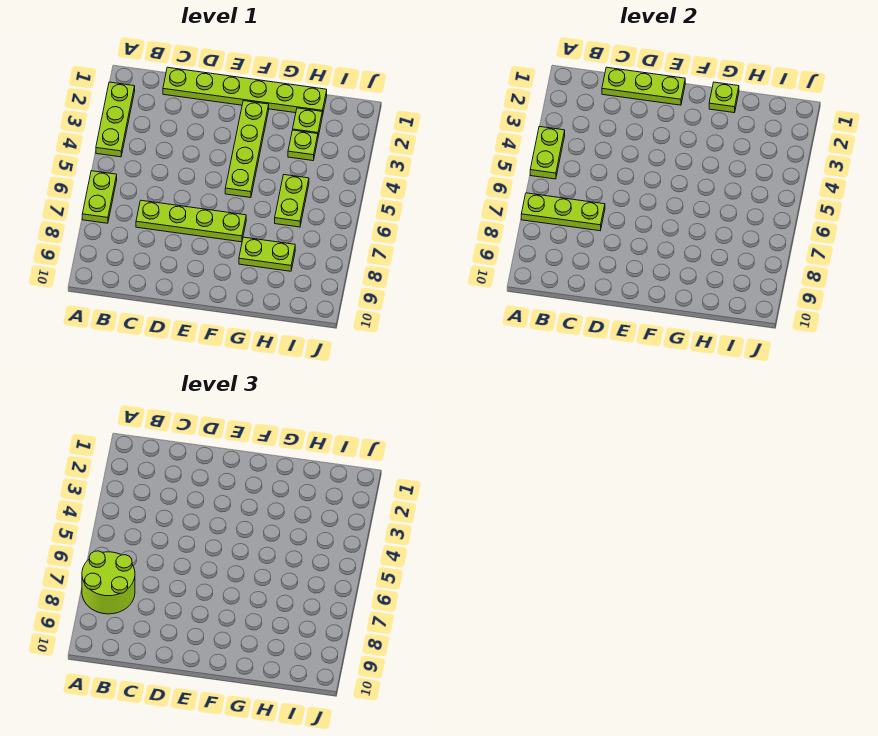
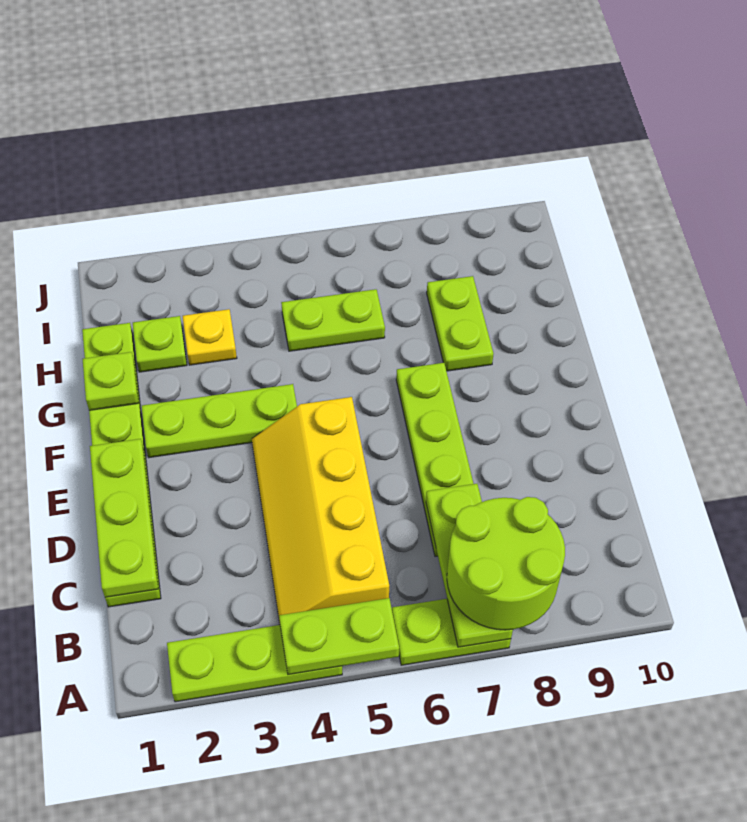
none -> yellow slope B4:E5 level 1 top 5
lime plate F2:F5 level 1 -> lime plate F2:F4 level 1
lime plate H3 level 1 -> yellow plate H3 level 1

